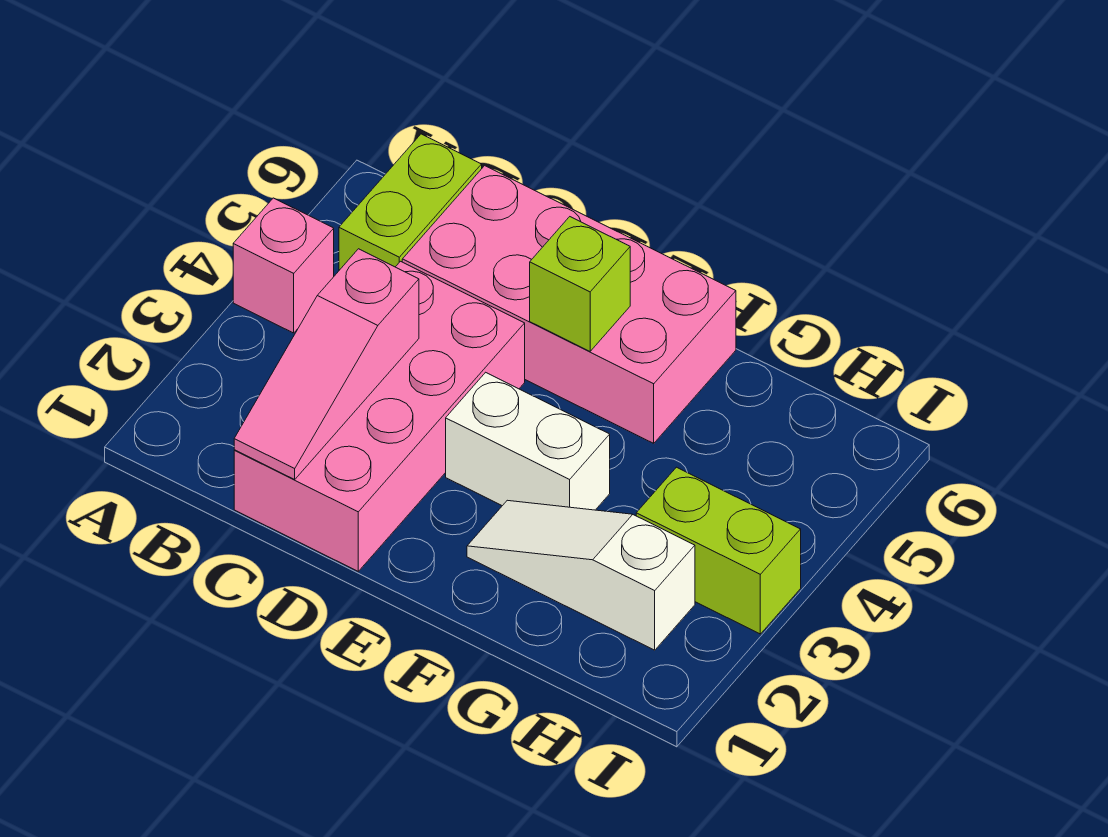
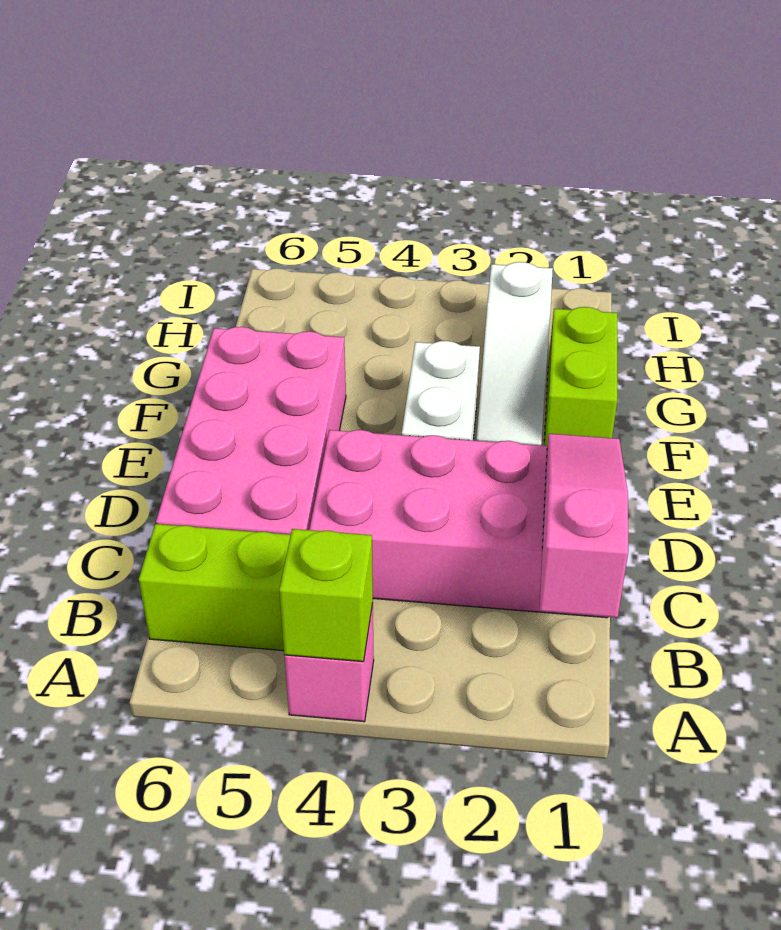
pink slope C1:C3 level 2 top 3 -> pink slope B1:D1 level 2 top B
lime brick E5 level 2 -> lime brick A4 level 2
lime brick H3:I3 level 1 -> lime brick F1:G1 level 1

